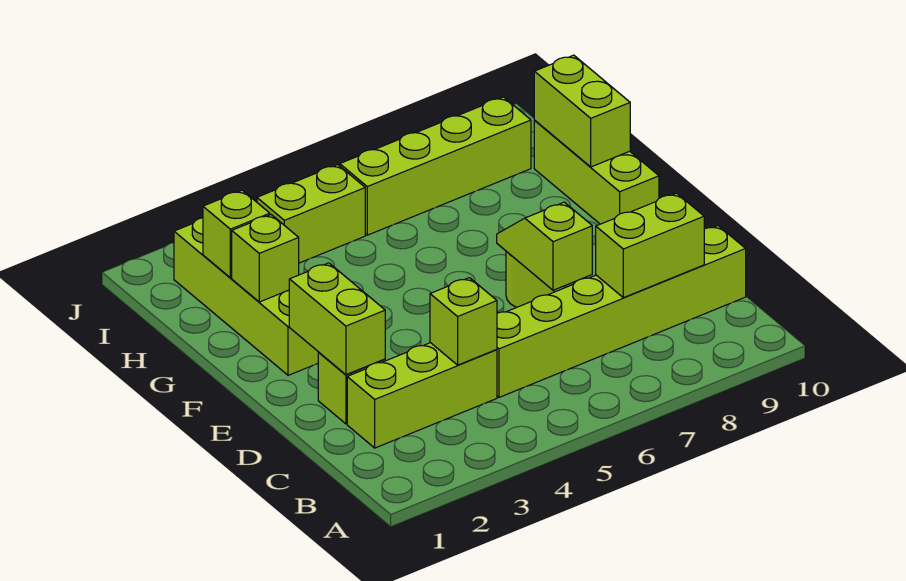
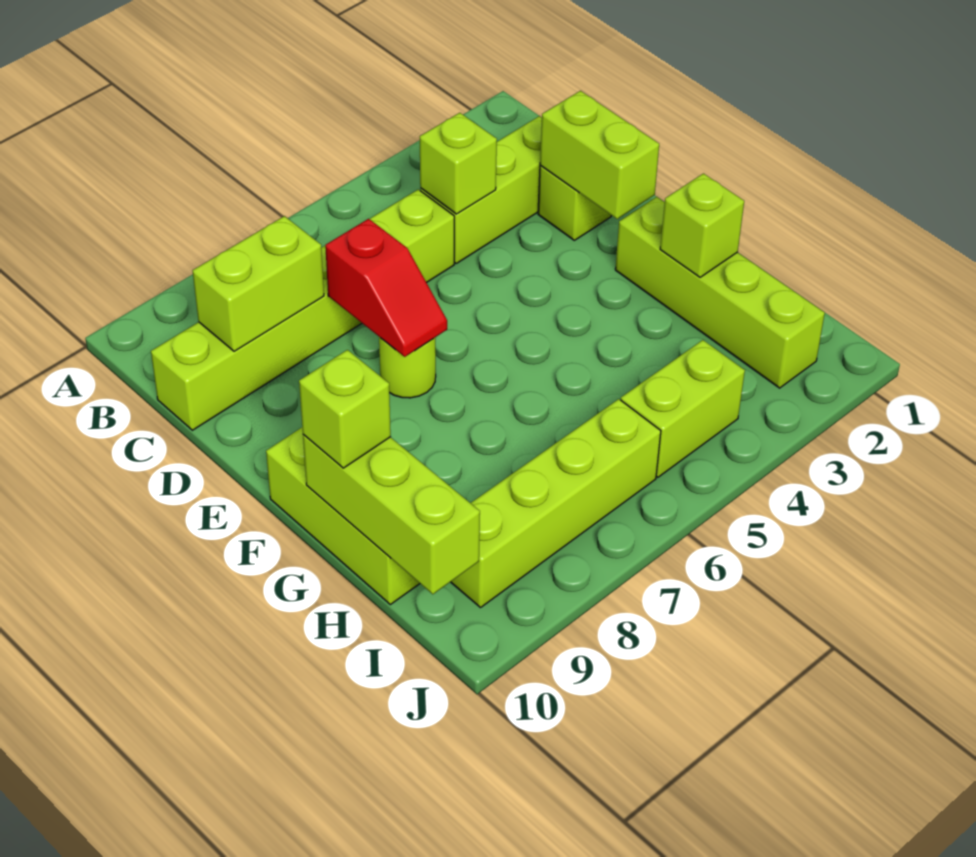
lime slope D7:E7 level 2 top D -> red slope D7:E7 level 2 top D
lime brick G10:H10 level 2 -> lime brick G10:I10 level 2
lime brick H2 level 2 -> lime brick G10 level 3

